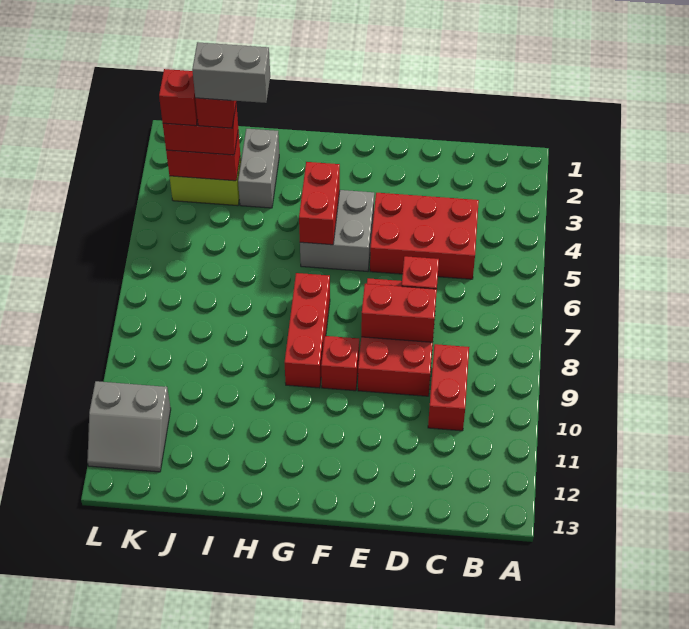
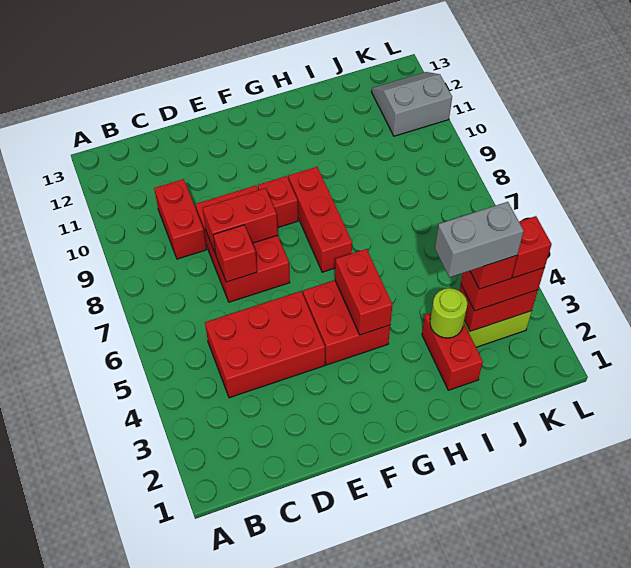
grey brick F4:G5 level 1 -> red brick F4:G5 level 1
grey brick I2:I3 level 1 -> red brick I2:I3 level 1
none -> lime round brick I3 level 2

